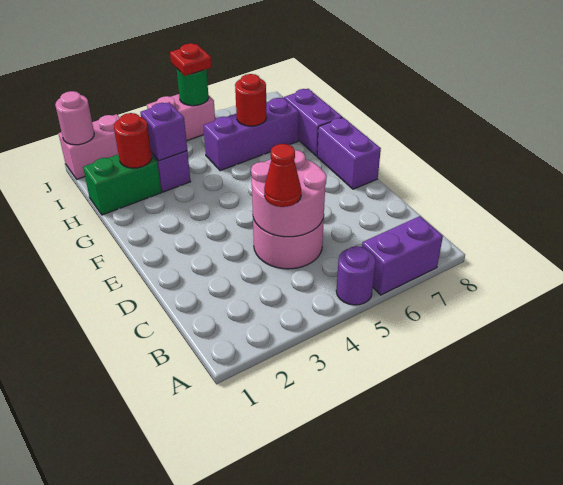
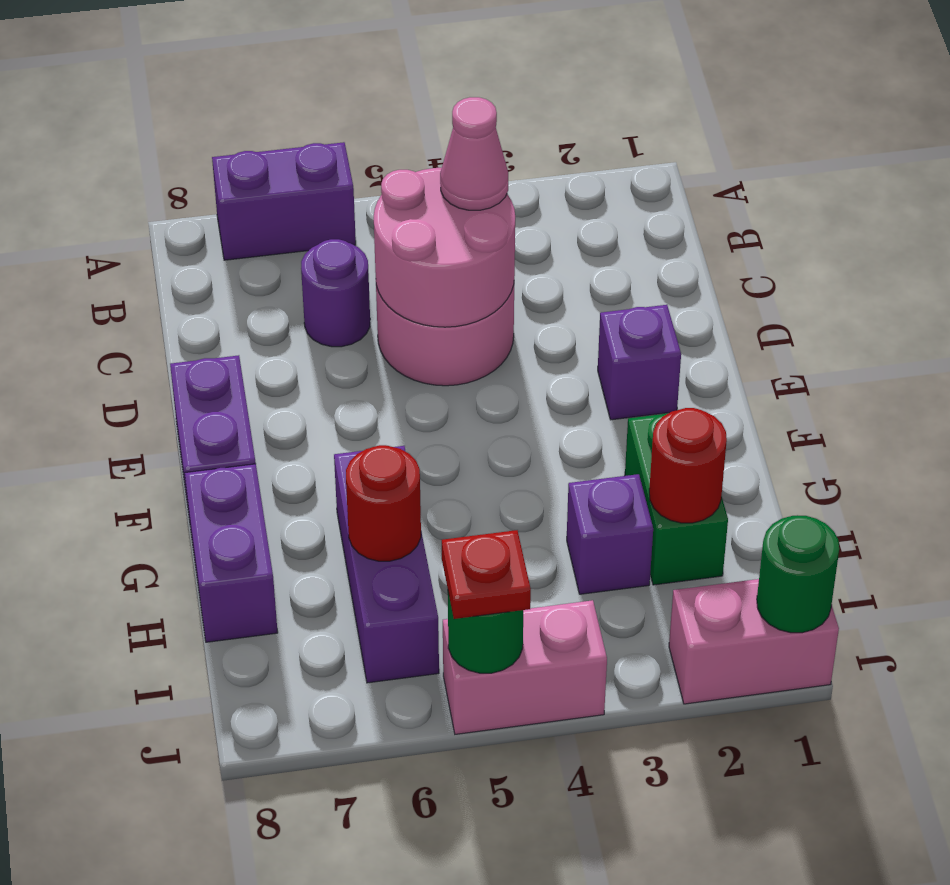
purple round brick A5 level 1 -> purple round brick C6 level 1
red cone C4 level 3 -> pink cone C4 level 3
green brick H1:H2 level 1 -> green brick G2:H2 level 1
purple brick H3 level 2 -> purple brick E2 level 1
purple brick H5:H7 level 1 -> purple brick G6:I6 level 1
pink round brick J1 level 2 -> green round brick J1 level 2

